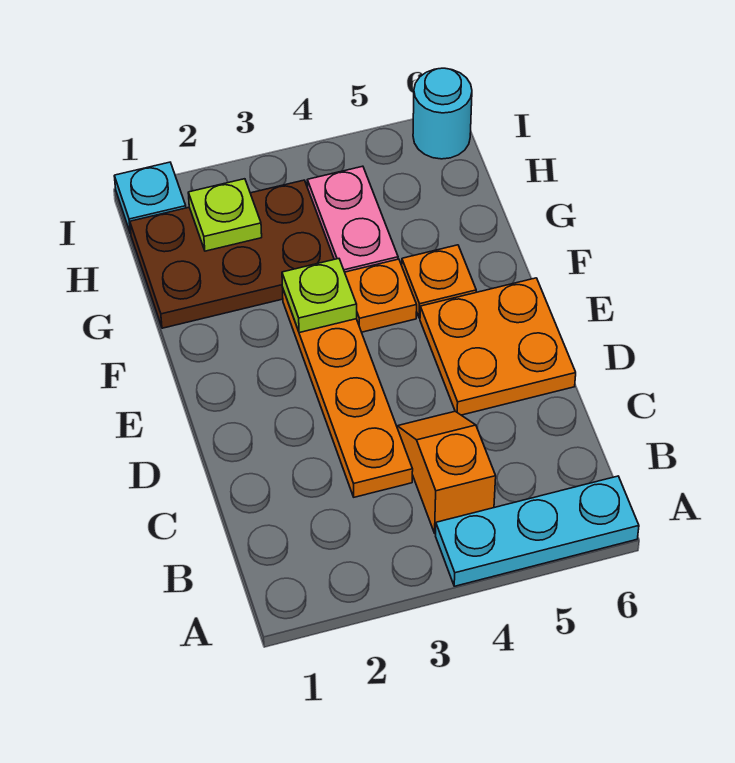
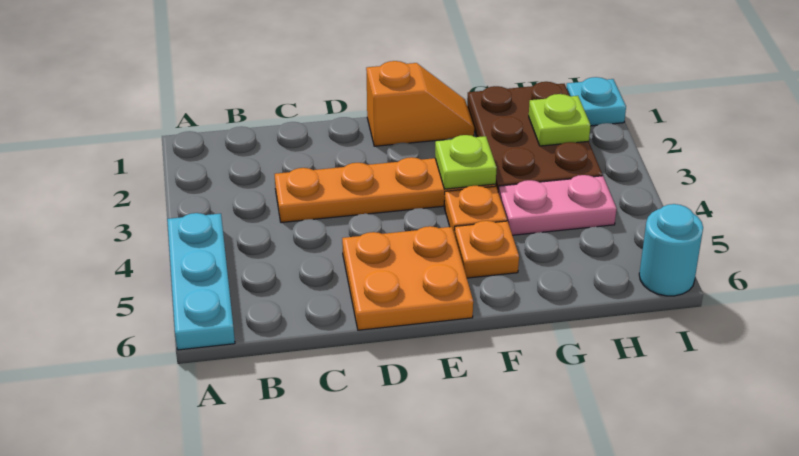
orange slope B4:C4 level 1 top B -> orange slope E1:F1 level 1 top E

